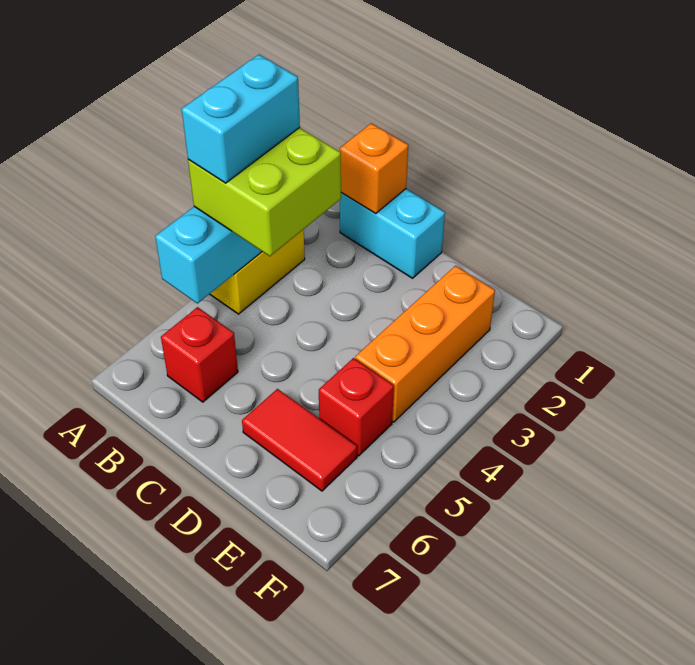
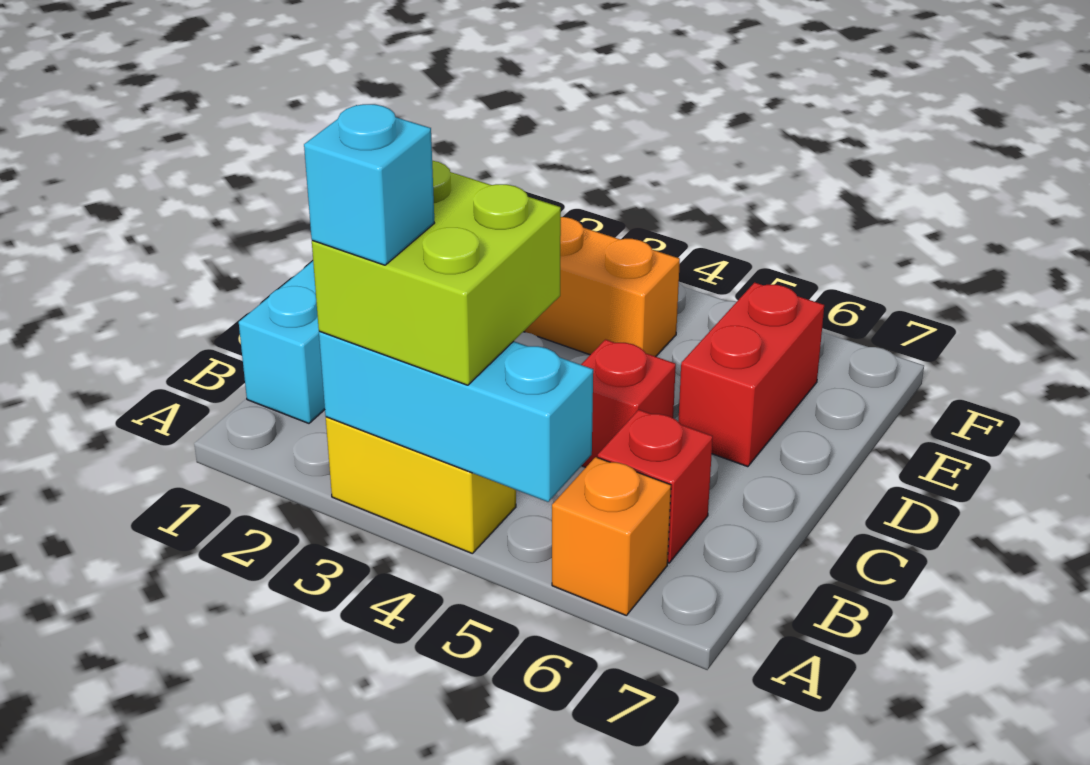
cyan brick A3:A4 level 4 -> cyan brick A3 level 4
orange brick B1 level 2 -> orange brick A6 level 1
red tile D6:E6 level 1 -> red brick D6:E6 level 1
red brick E5 level 1 -> red brick C5 level 1

